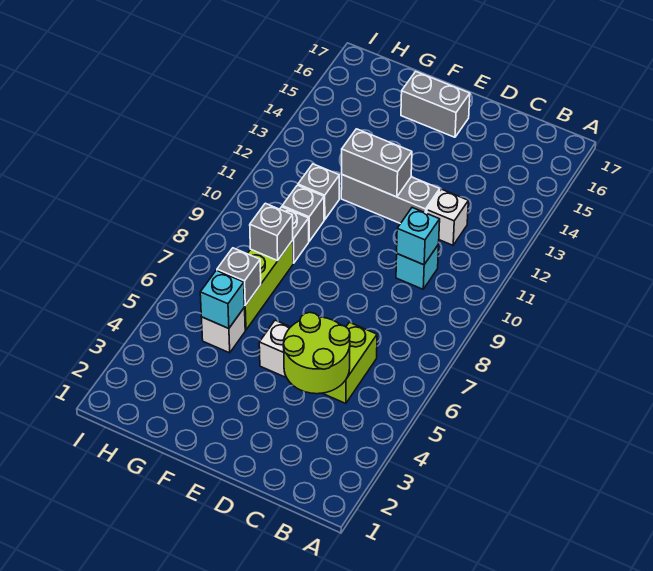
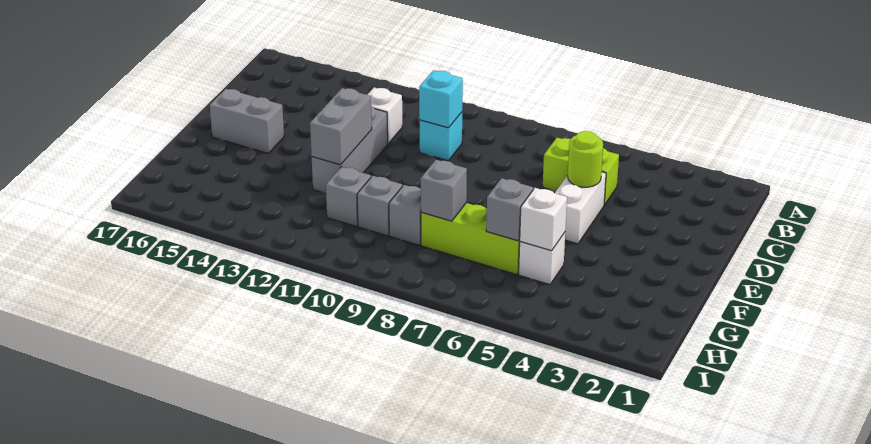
lime round brick C4:D5 level 2 -> lime round brick D5 level 2
grey brick E16:F16 level 1 -> grey brick E15:E16 level 1
cyan brick G5 level 2 -> white brick G5 level 2

